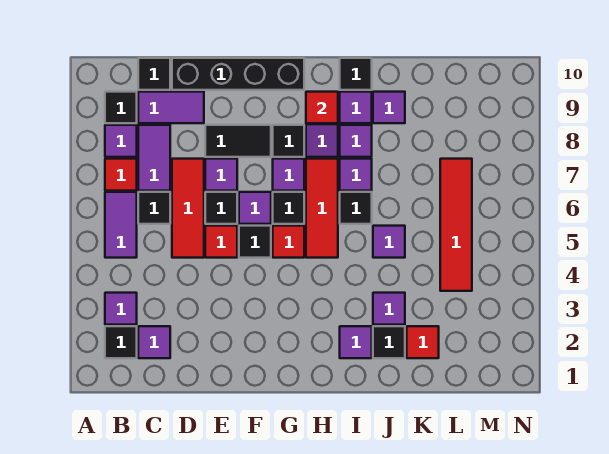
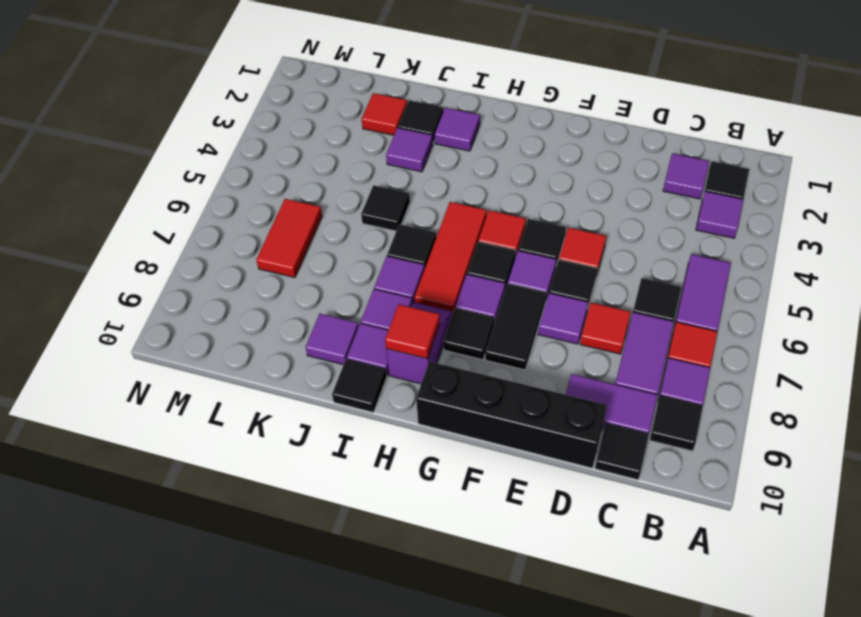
red tile D5:D7 level 1 -> red tile D7 level 1
black tile E8:F8 level 1 -> black tile F7:F8 level 1
purple tile J5 level 1 -> black tile J5 level 1
red tile L4:L7 level 1 -> red tile L6:L7 level 1

